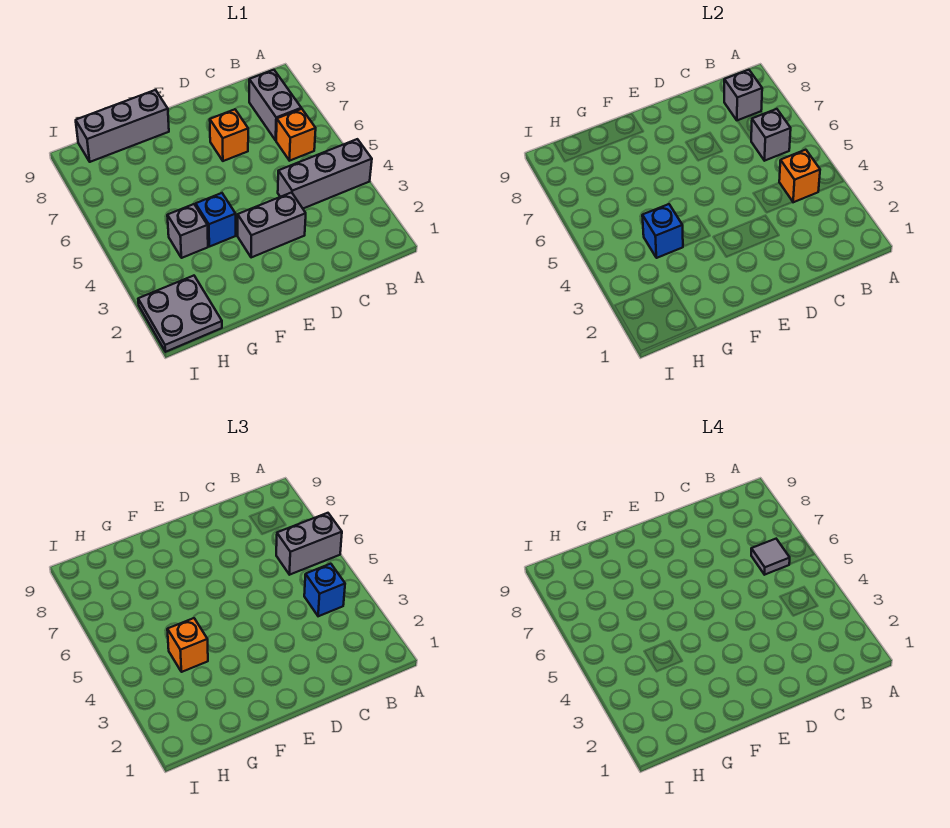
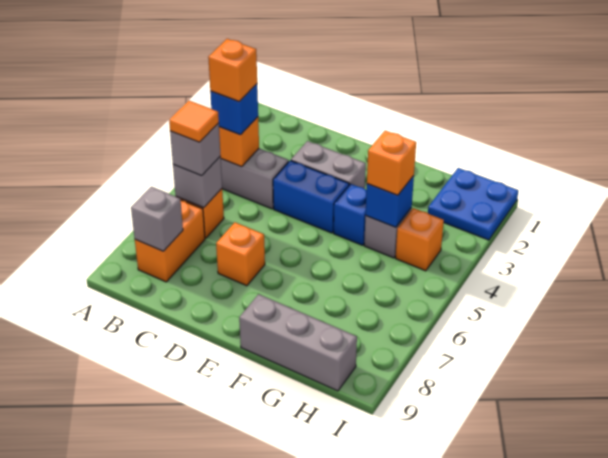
grey brick A6:B6 level 3 -> grey brick B6 level 3
none -> orange brick B4 level 4
grey tile B6 level 4 -> orange tile B6 level 4
grey brick B7:B8 level 1 -> orange brick B7:B8 level 1
none -> blue brick D4:E4 level 1
grey plate H1:I2 level 1 -> blue plate H1:I2 level 1
none -> orange brick H4 level 1

